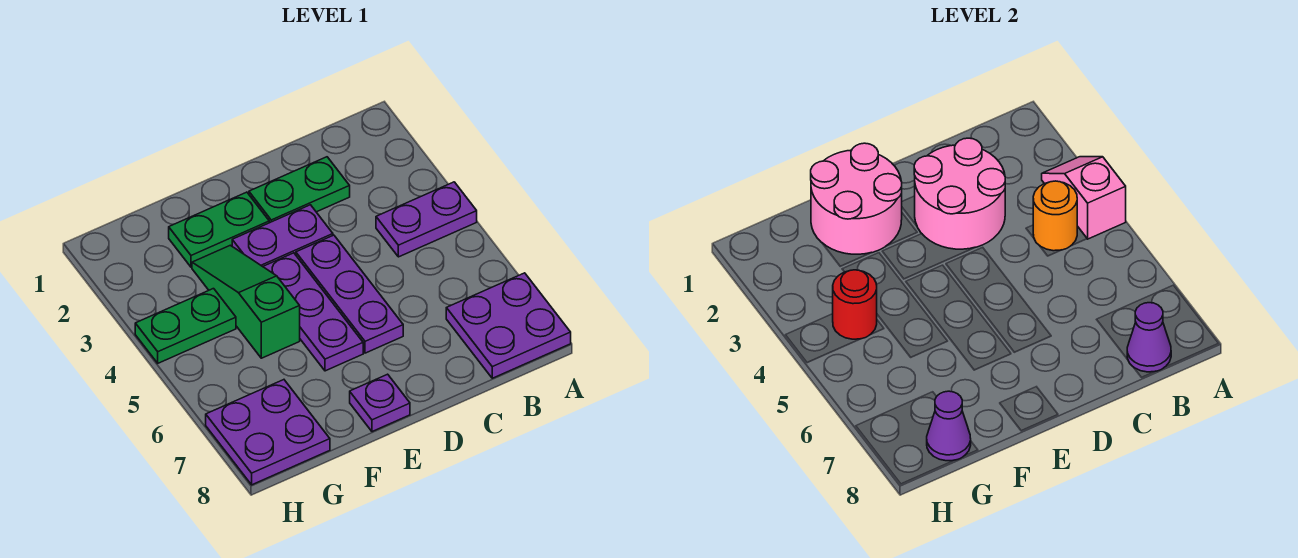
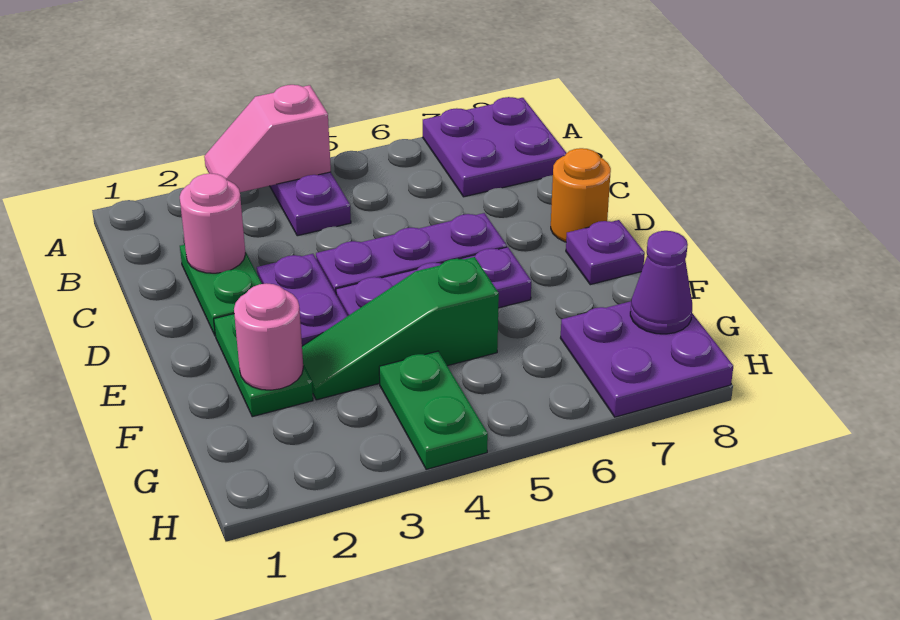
orange round brick B4 level 2 -> orange round brick D8 level 1
purple cone B8 level 2 -> none
pink round brick C2:D3 level 2 -> pink round brick C2 level 2
pink round brick E1:F2 level 2 -> pink round brick F2 level 2
red round brick G4 level 2 -> none

